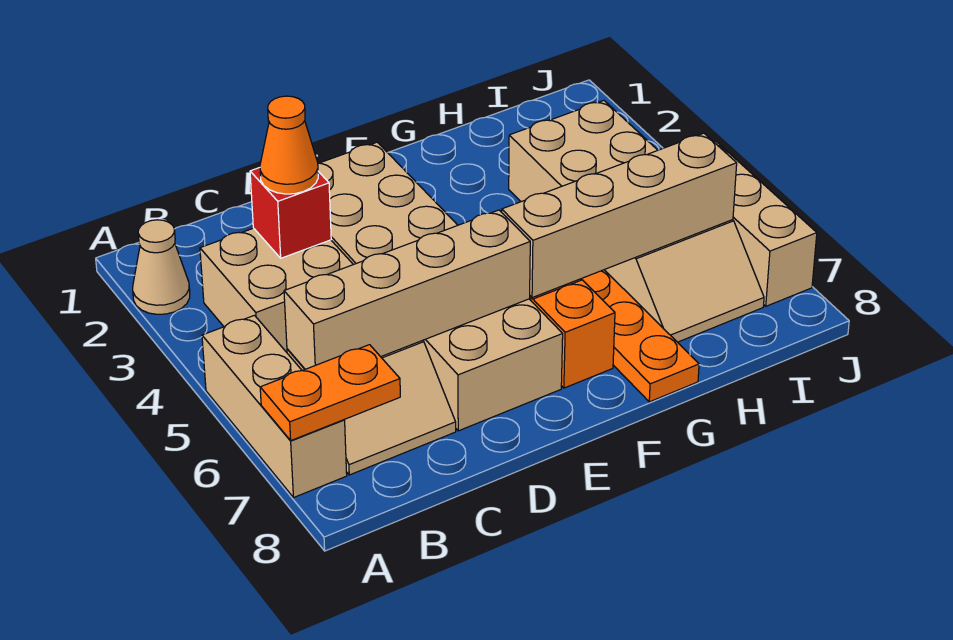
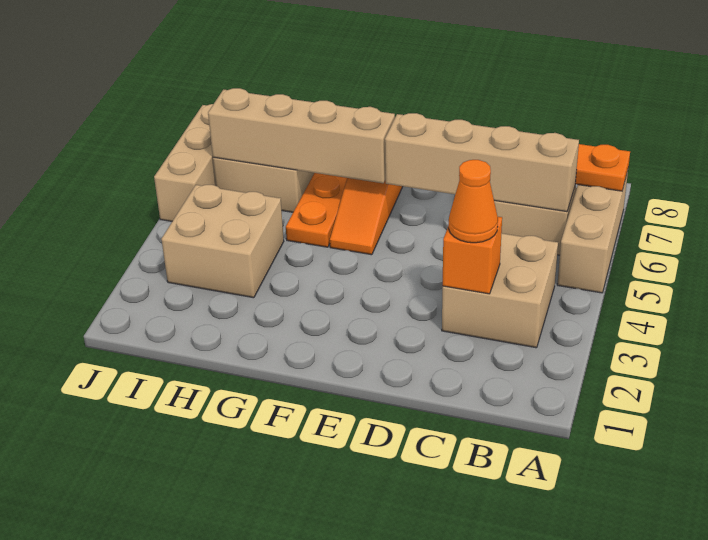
tan cone A2 level 1 -> none
red brick C3 level 2 -> orange brick C3 level 2
tan brick D2:E7 level 1 -> none

